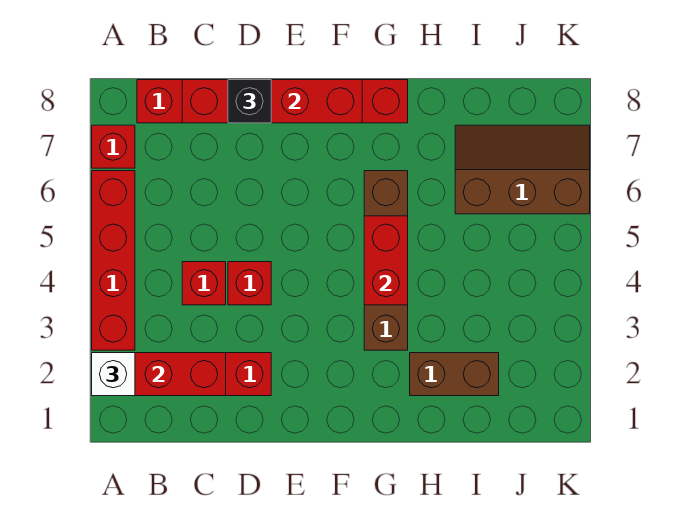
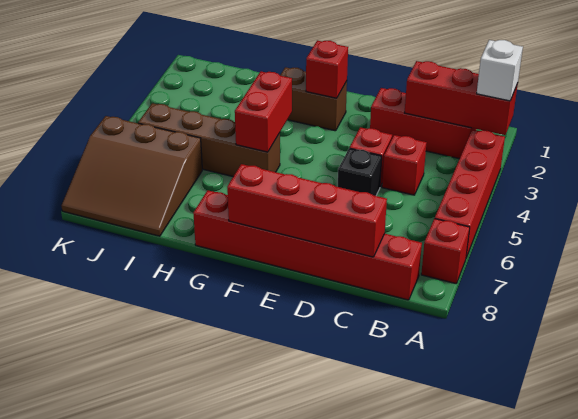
black brick D8 level 3 -> black brick D5 level 1
none -> red brick F2 level 2
brown brick G3:G6 level 1 -> brown brick G5:J5 level 1
brown brick H2:I2 level 1 -> brown brick F2:G2 level 1
brown slope I6:K7 level 1 top 6 -> brown slope I6:K8 level 1 top 6

